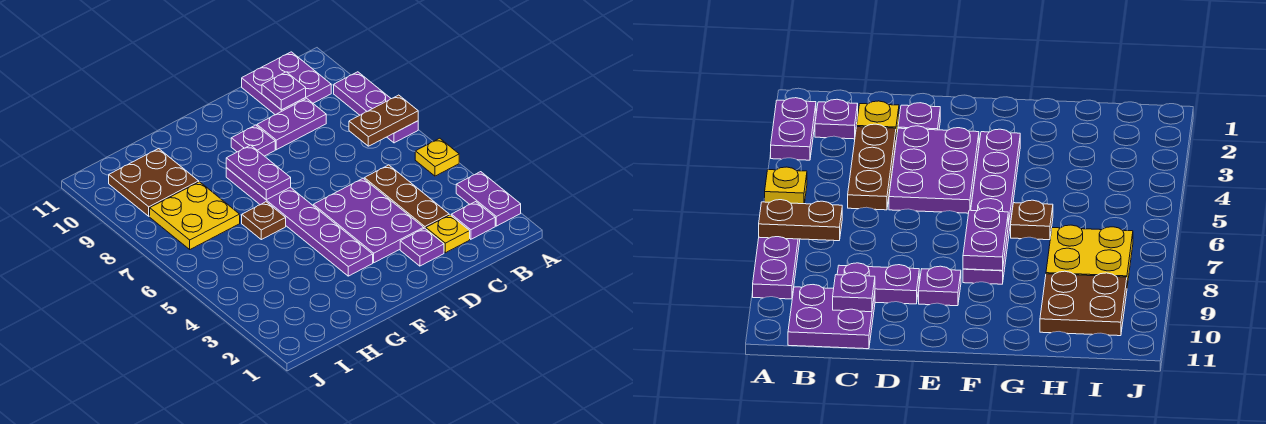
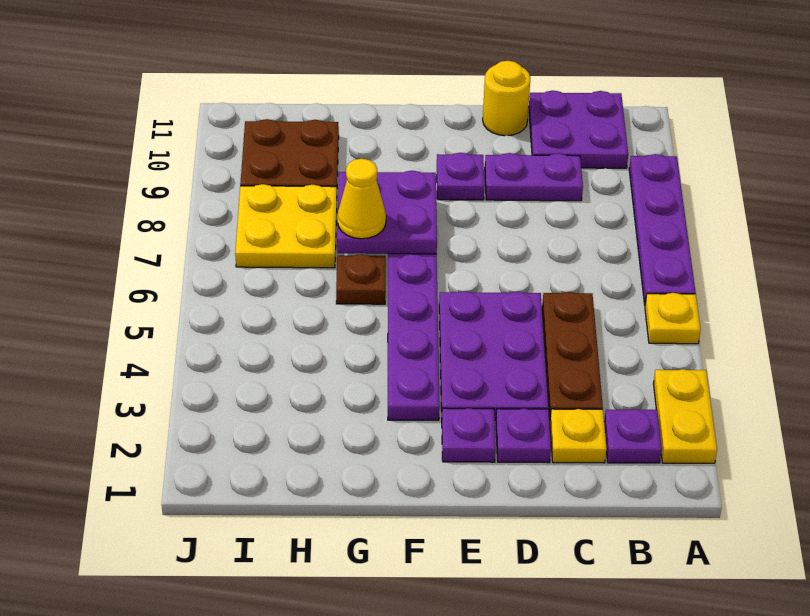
purple plate A2:A3 level 1 -> yellow plate A2:A3 level 1
purple plate A7:A9 level 1 -> purple plate A6:A9 level 1
brown plate A7:B7 level 2 -> none
purple plate C10 level 2 -> purple plate E2 level 1
none -> yellow round brick D11 level 1
purple plate F7:F8 level 2 -> purple plate F7:G8 level 2
none -> yellow cone G7 level 3

